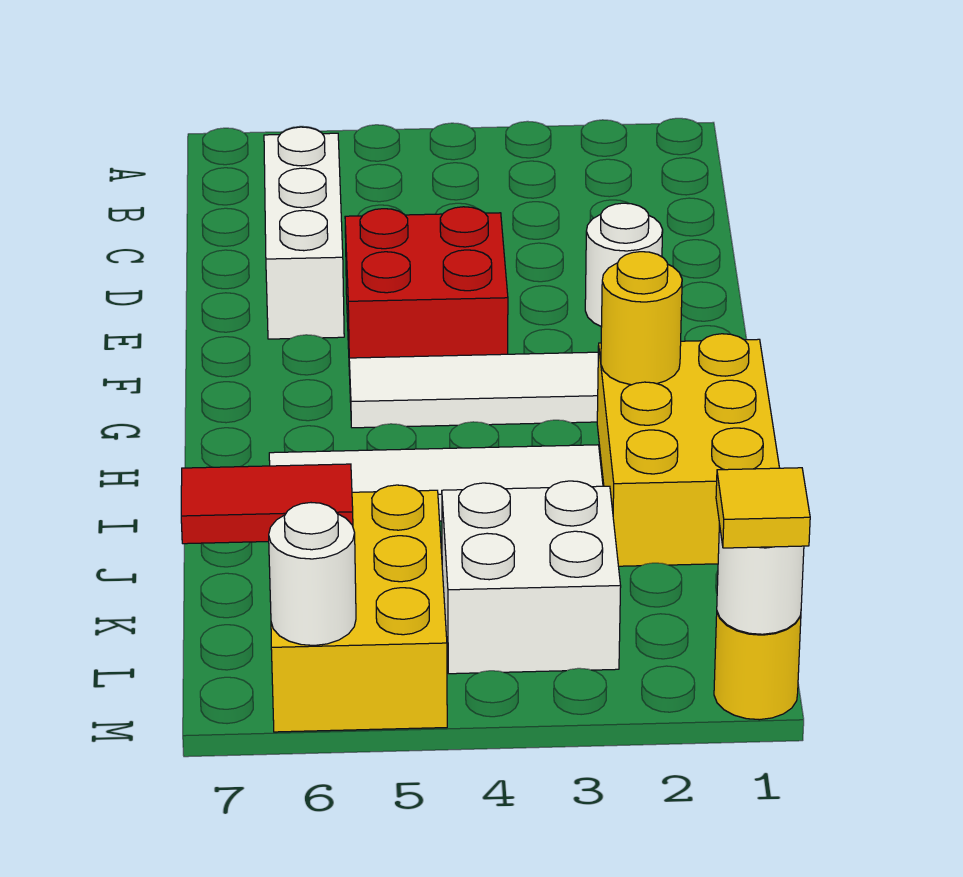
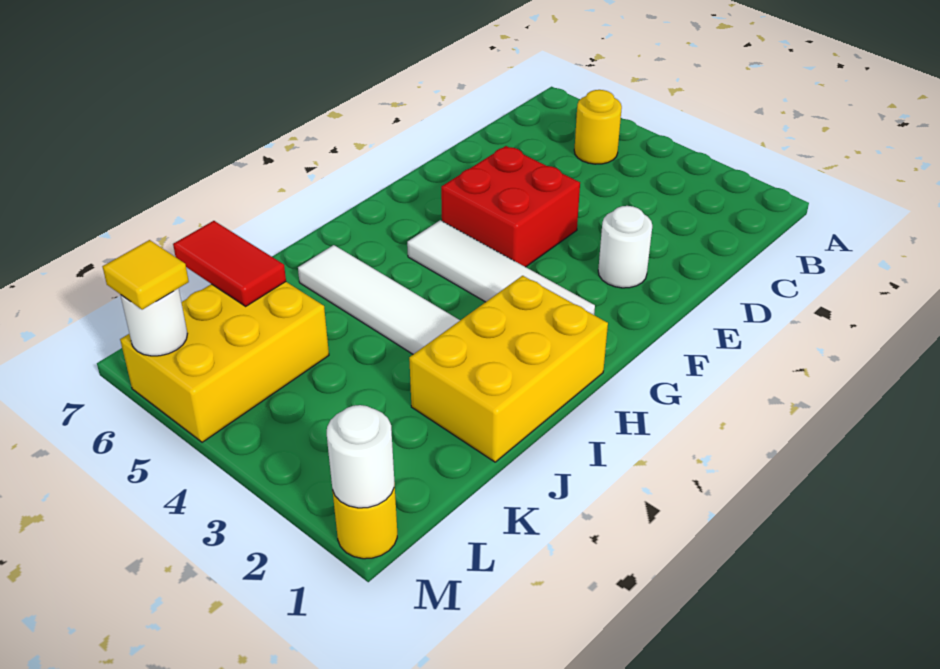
white brick C6:E6 level 1 -> none
yellow round brick H2 level 2 -> yellow round brick B5 level 1
white brick K3:L4 level 1 -> none
yellow tile M1 level 3 -> yellow tile M6 level 3

